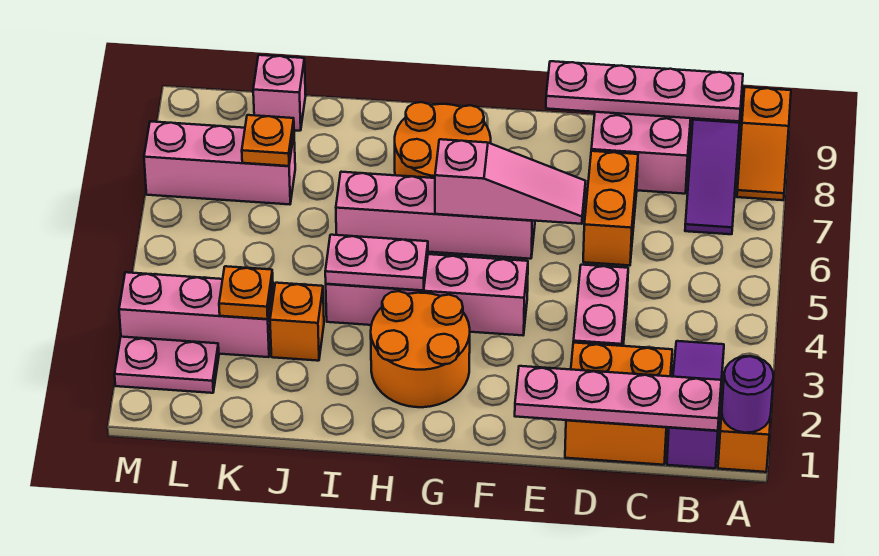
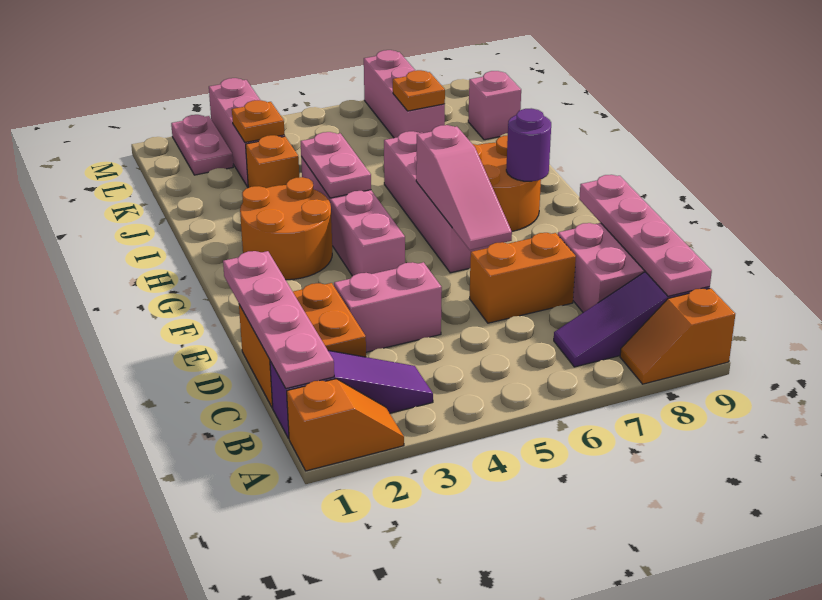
purple round brick A1 level 2 -> purple round brick G8 level 2

